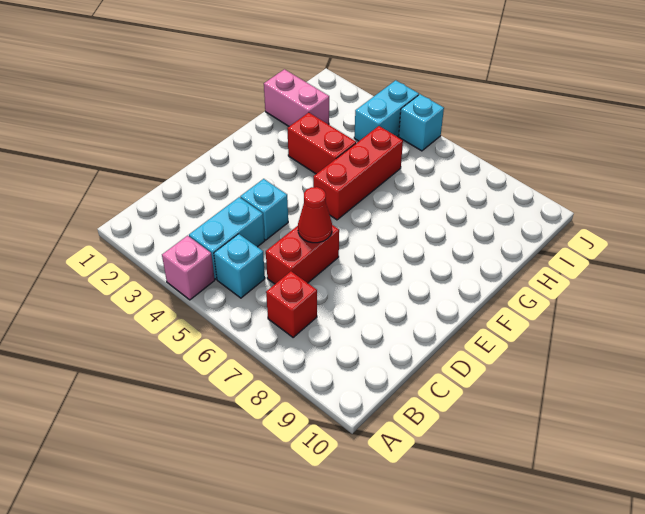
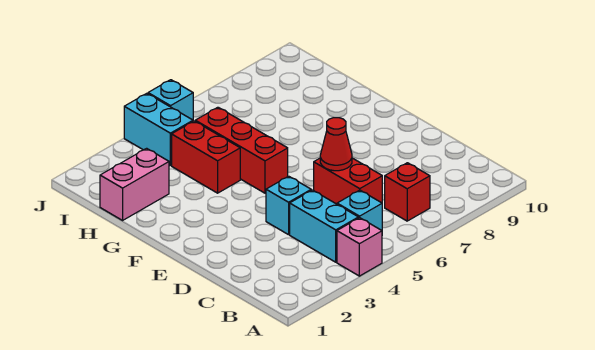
red brick G3:G4 level 1 -> red brick G4:H4 level 1

